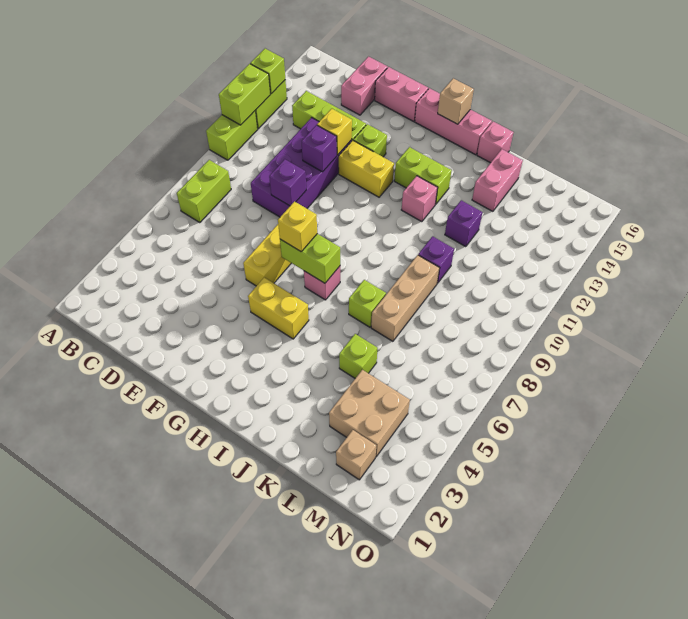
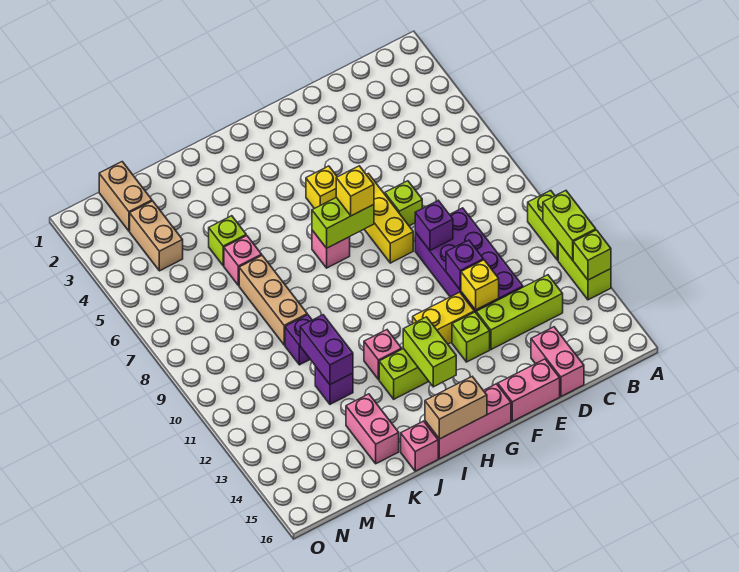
lime brick B7:B8 level 1 -> lime brick H13:H14 level 2
yellow brick G5:H5 level 1 -> yellow brick G5 level 1
tan brick H16 level 2 -> tan brick H16:I16 level 2
lime brick J7 level 1 -> lime brick E7 level 1
none -> pink brick K6 level 1
none -> purple brick K11:K12 level 2
tan brick L3:M4 level 1 -> tan brick M3:M4 level 1
tan brick M2 level 1 -> tan brick M1:M2 level 1

